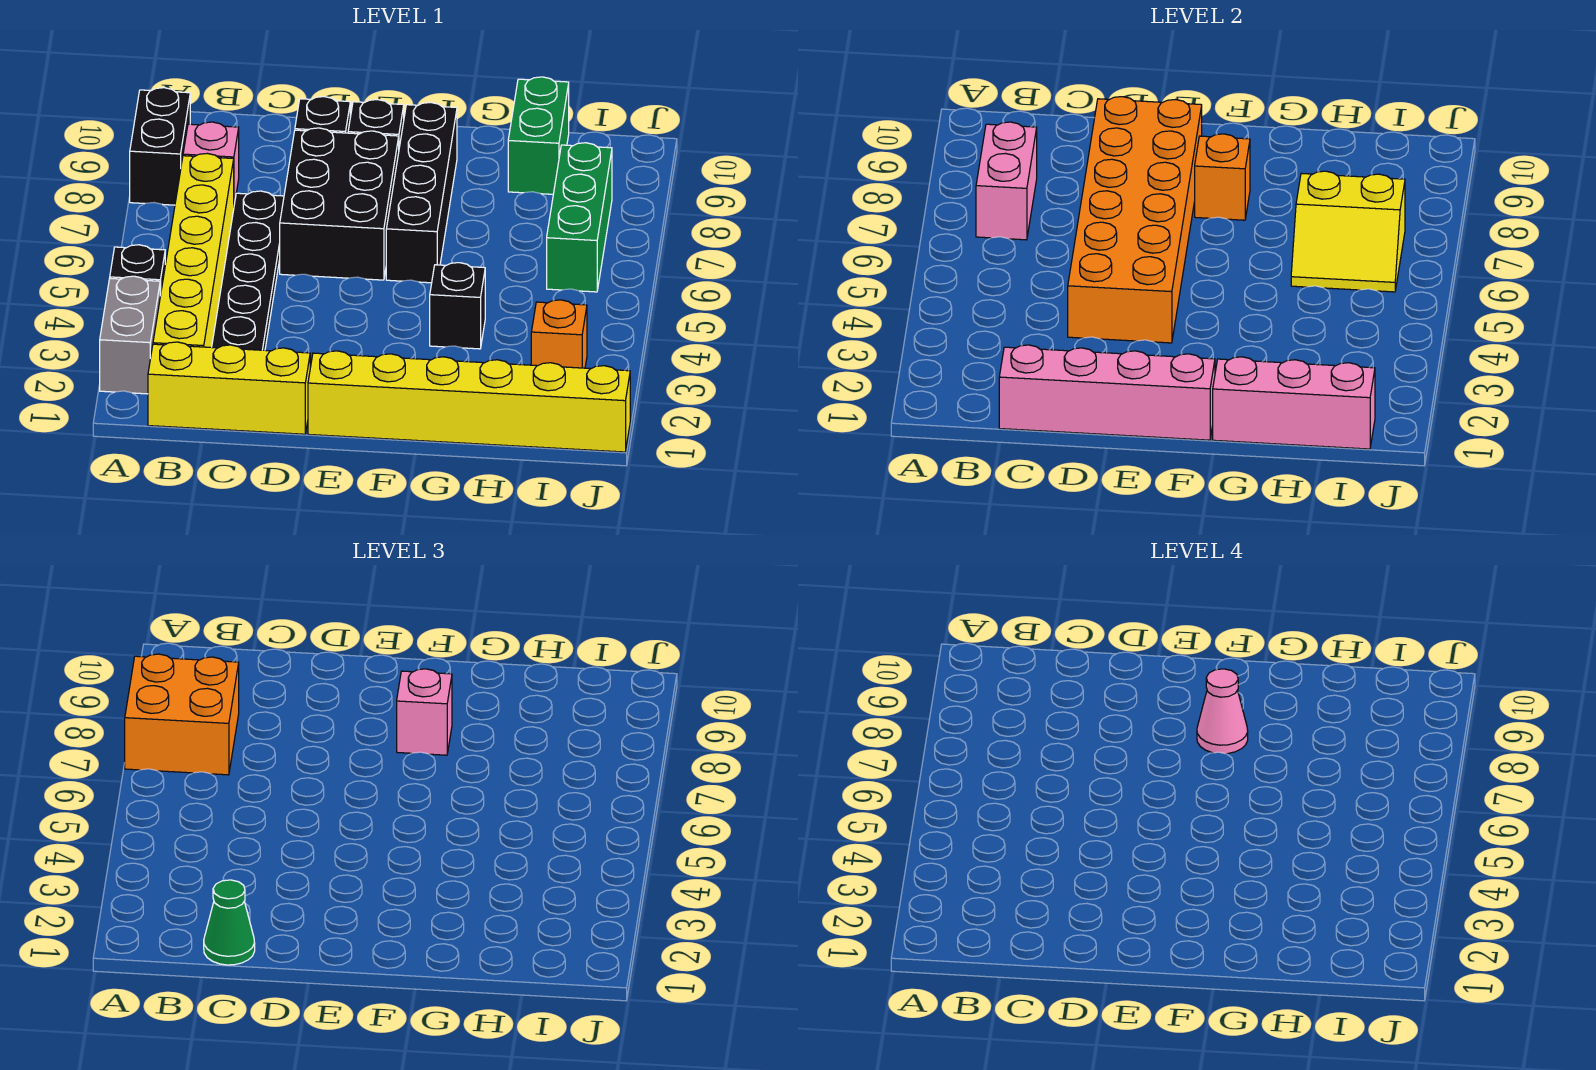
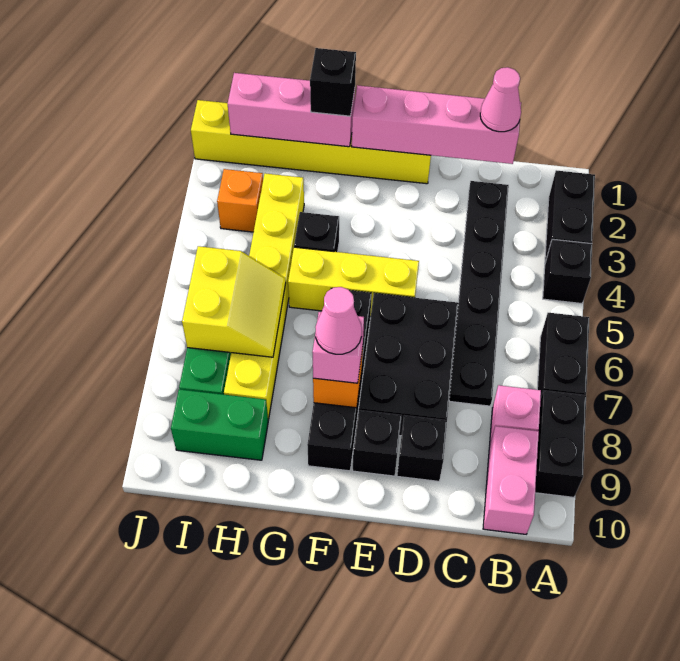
grey brick A2:A3 level 1 -> black brick A2:A3 level 1
none -> black brick A6:A7 level 1
orange brick A7:B8 level 3 -> none
yellow brick B1:D1 level 1 -> yellow brick E5:G5 level 1
yellow brick B2:B7 level 1 -> yellow brick H3:H8 level 1
pink brick B7:B8 level 2 -> pink brick B9:B10 level 1
green cone C1 level 3 -> pink cone C1 level 3
orange brick D4:E9 level 2 -> none
none -> black brick G1 level 3
yellow slope H6:I7 level 2 top 7 -> yellow slope H6:I7 level 2 top I
green brick H9:H10 level 1 -> green brick H9:I9 level 1

